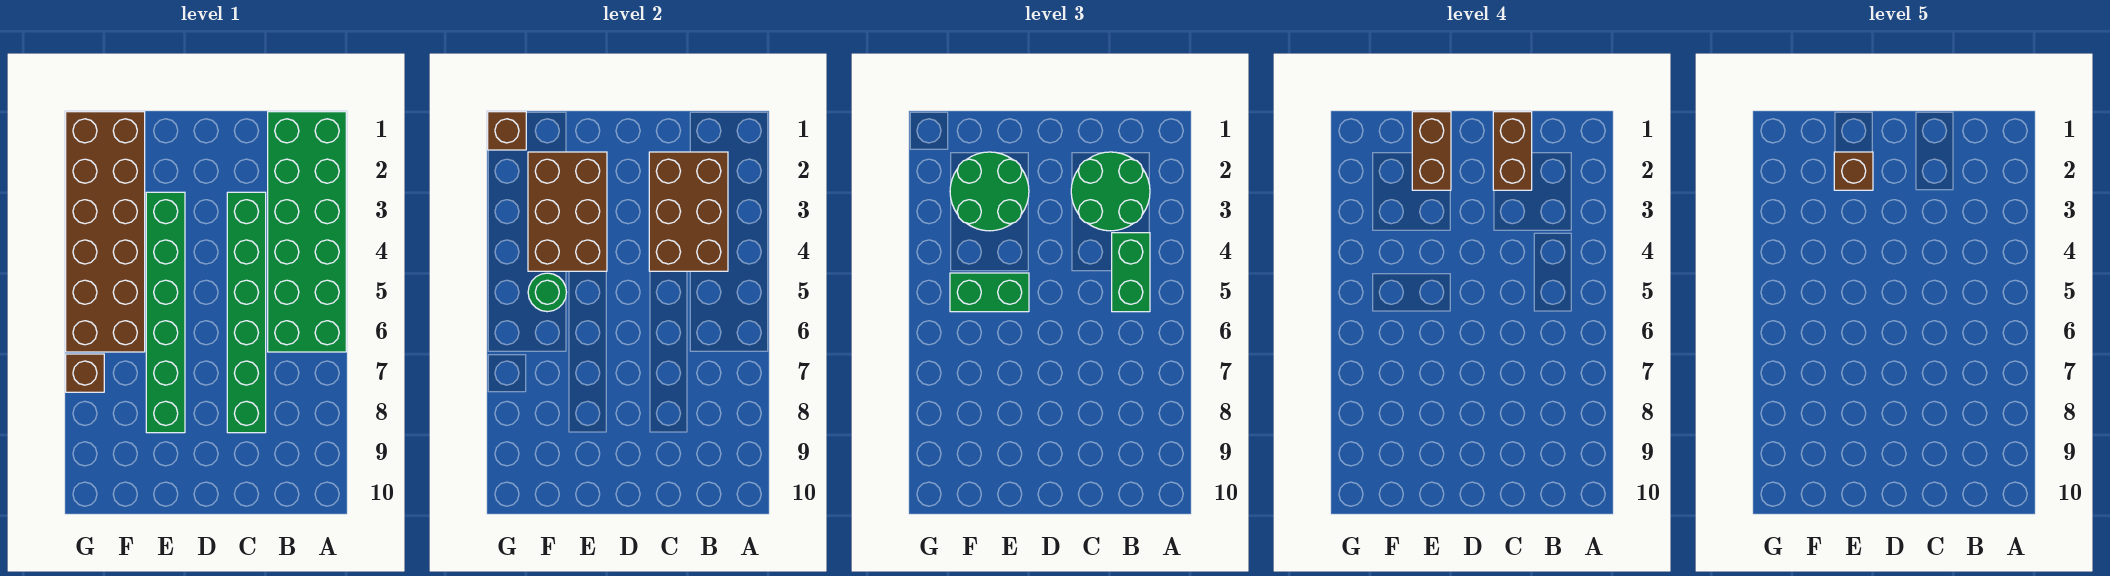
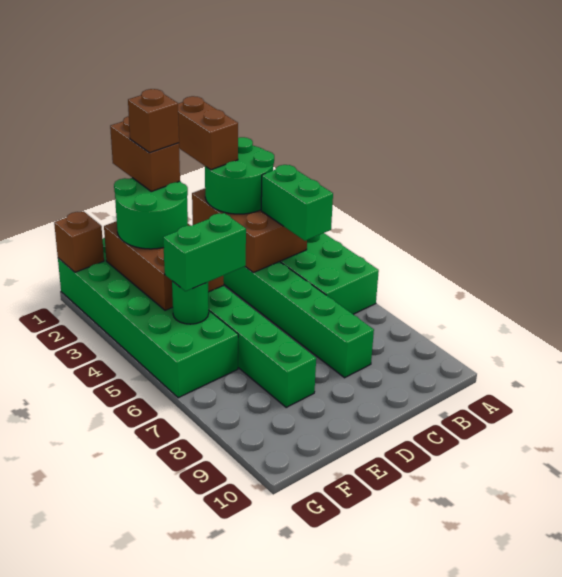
brown brick F1:G6 level 1 -> green brick F1:G6 level 1
brown brick G7 level 1 -> none

